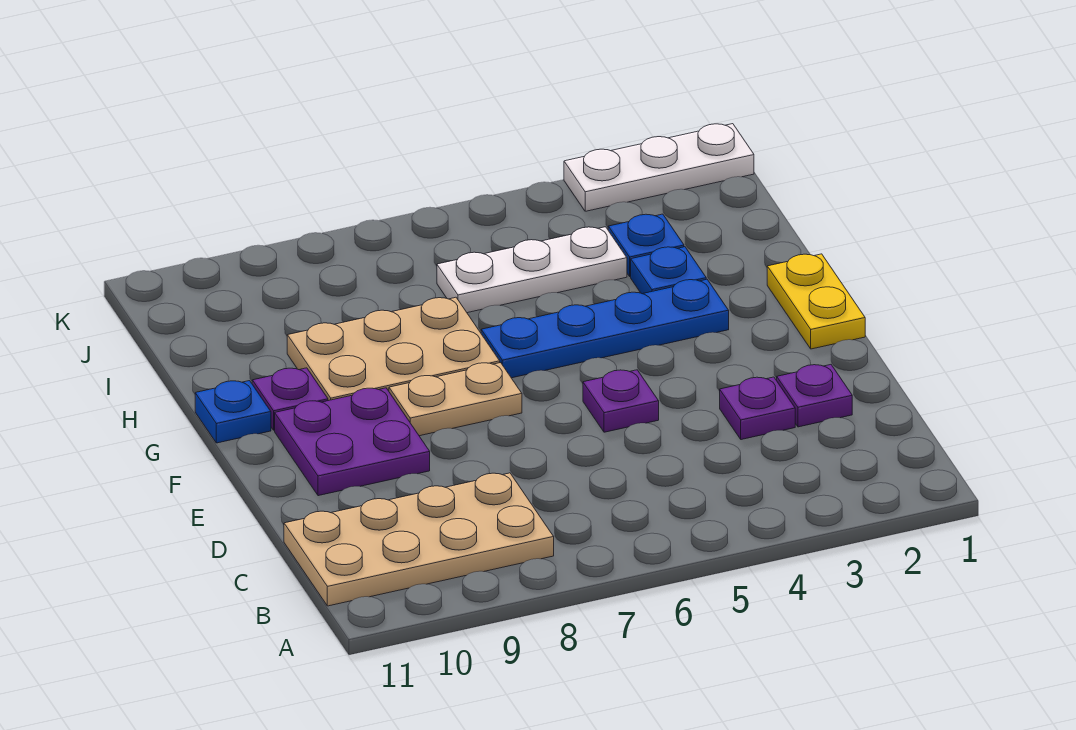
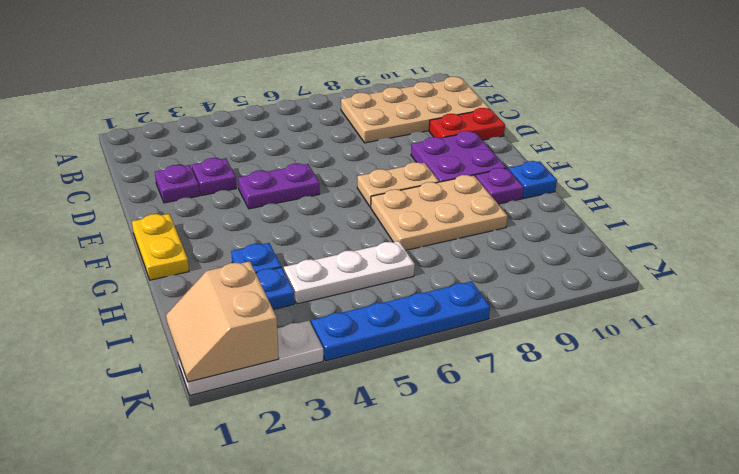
none -> red plate D10:D11 level 1
purple plate E5 level 1 -> purple plate E4:E5 level 1
blue plate G3:G6 level 1 -> blue plate K4:K7 level 1
none -> tan slope J1:K2 level 2 top 2

